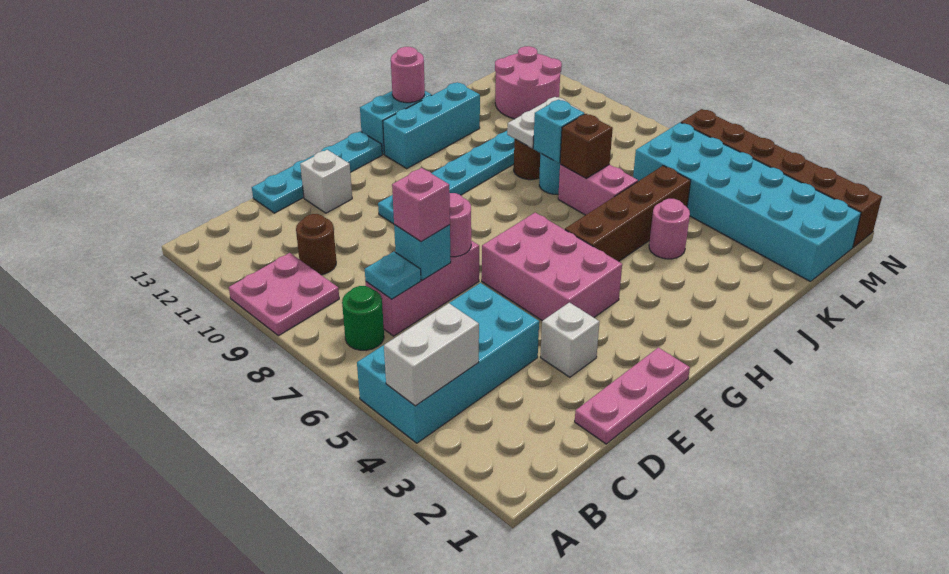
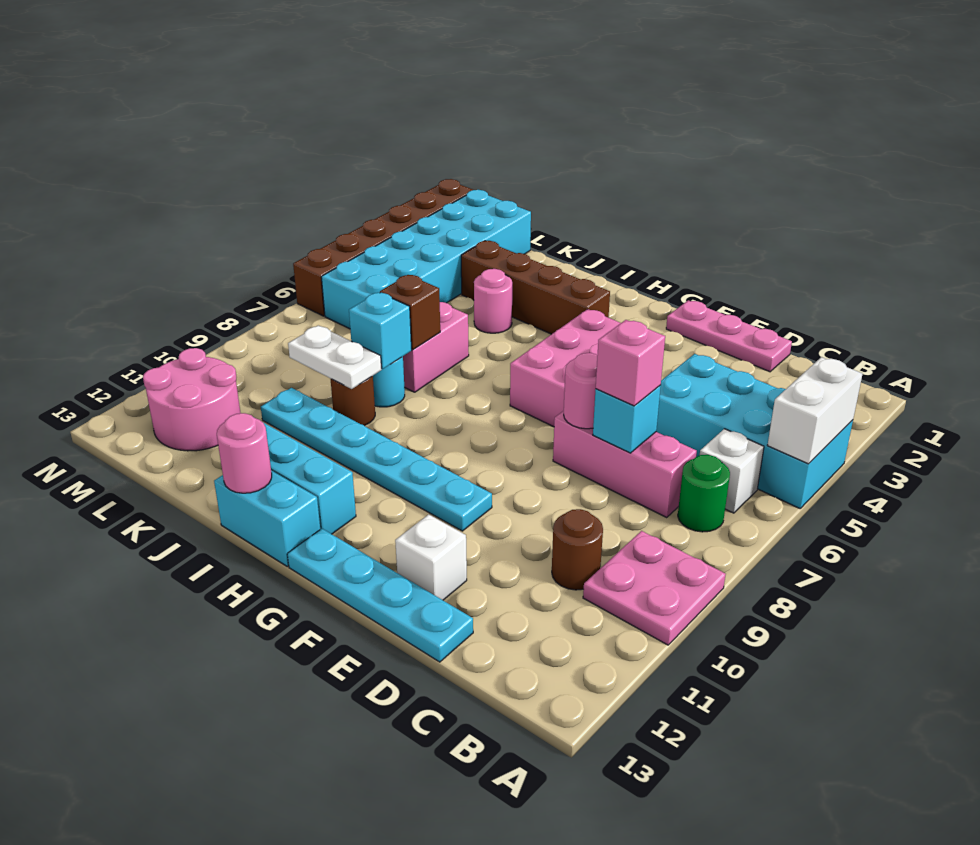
white brick A4:B4 level 2 -> white brick A4:A5 level 2
cyan plate C7 level 2 -> none
white brick E3 level 1 -> white brick B6 level 1
brown brick H5:K5 level 1 -> brown brick H3:K3 level 1

